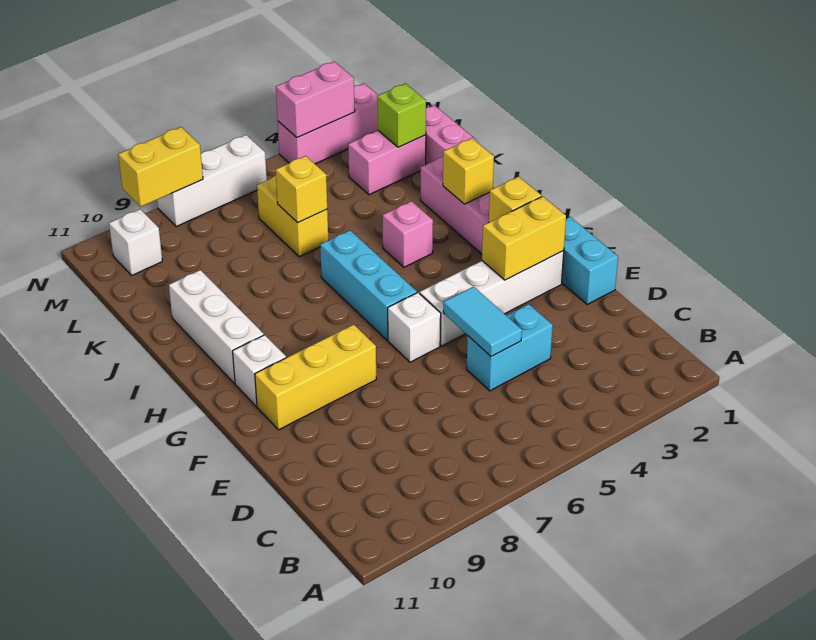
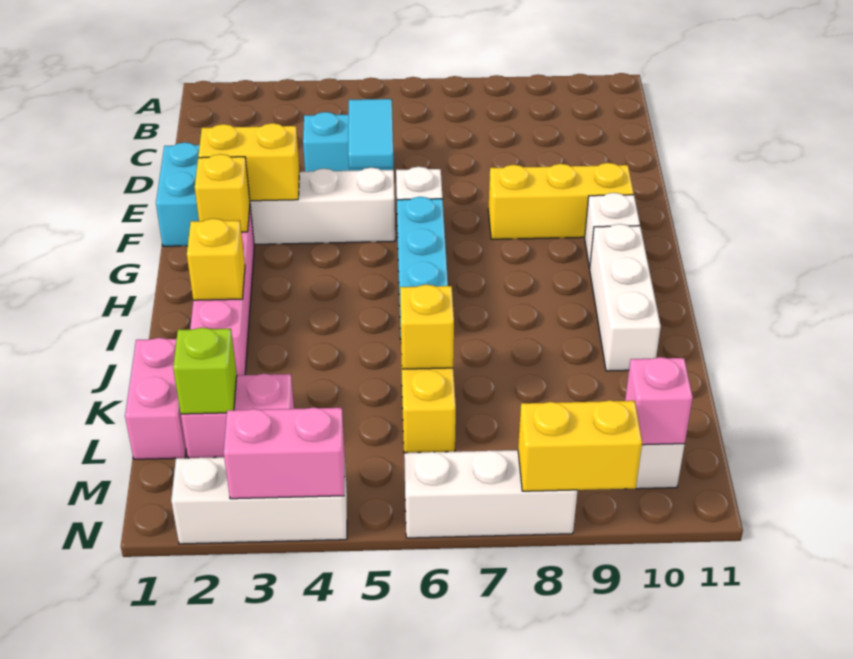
pink brick I4 level 1 -> pink brick M10 level 2
pink brick N2:N4 level 1 -> white brick N2:N4 level 1

